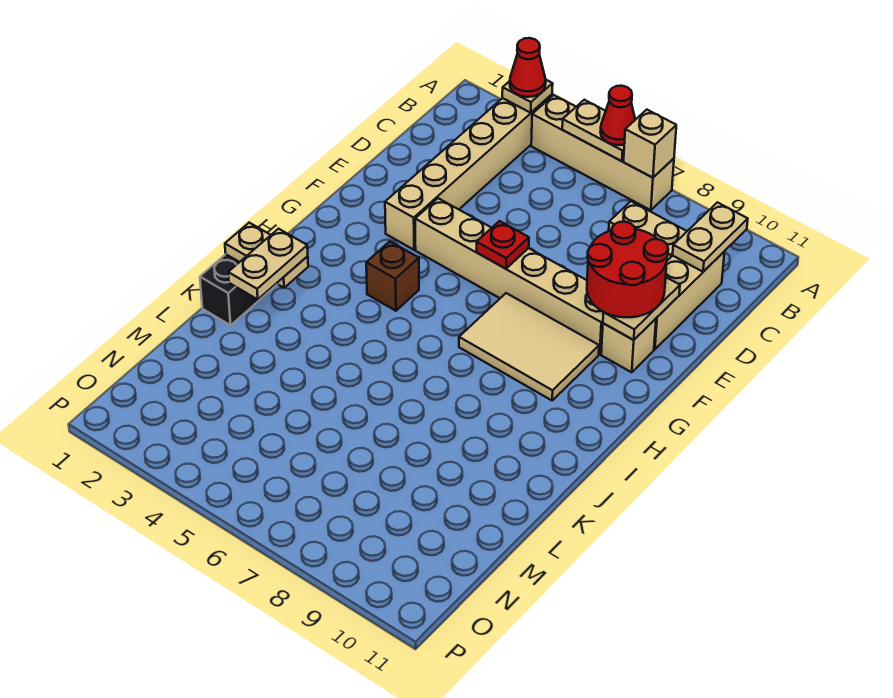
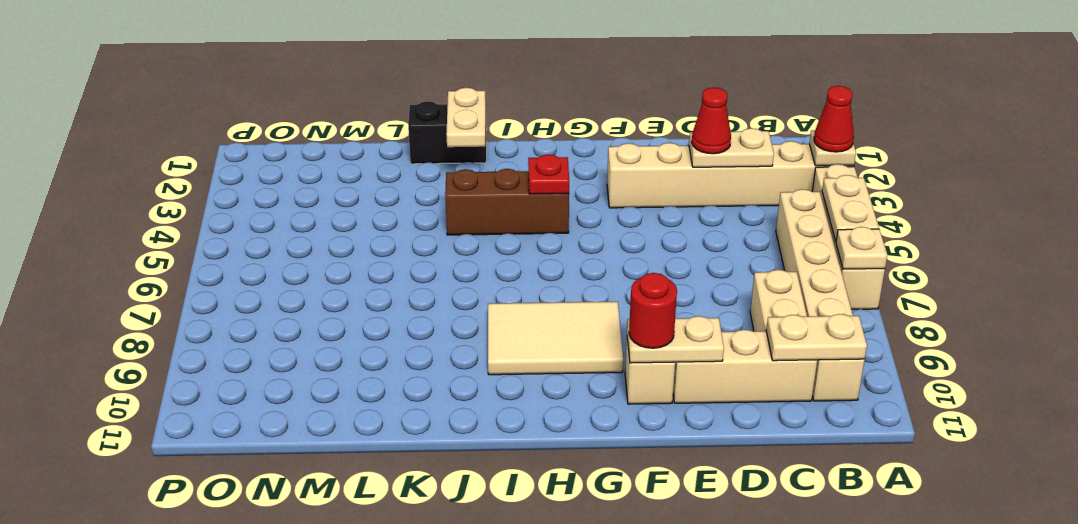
red cone A6 level 3 -> red cone D3 level 3
tan brick A7 level 2 -> tan plate A7 level 2
red round brick E9:F10 level 3 -> red round brick F10 level 3
tan brick F4:F9 level 1 -> tan brick B5:B10 level 1
red plate F6 level 2 -> red plate H4 level 2
tan tile G7:H9 level 1 -> tan tile G8:I9 level 1
brown brick H4 level 1 -> brown brick H4:J4 level 1
tan plate J2:K2 level 3 -> tan plate C3:D3 level 2

